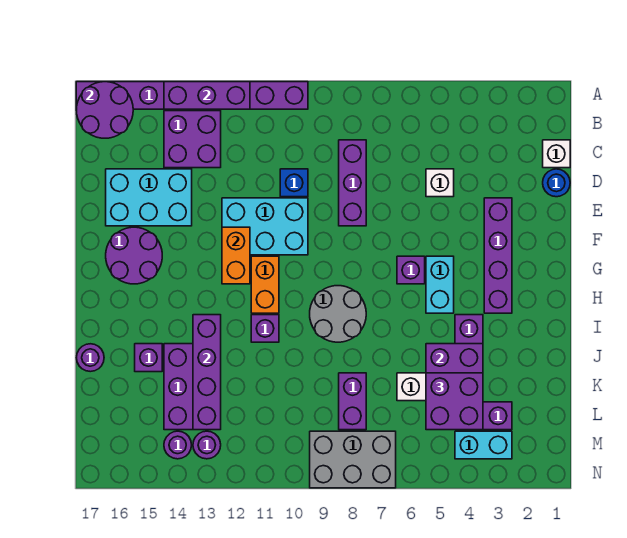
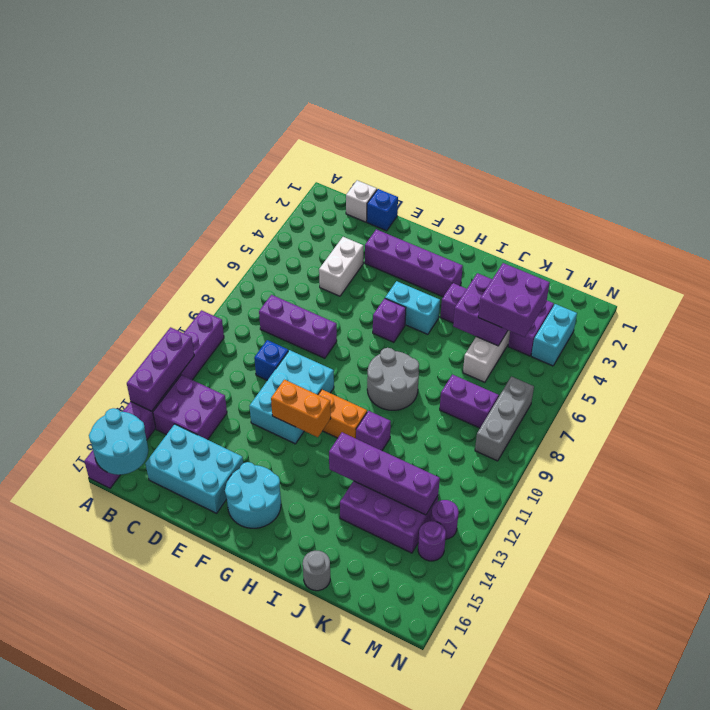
purple round brick A16:B17 level 2 -> cyan round brick A16:B17 level 2
blue round brick D1 level 1 -> blue brick D1 level 1
white brick D5 level 1 -> white brick D4:D5 level 1
cyan brick D14:E16 level 1 -> cyan brick C15:E16 level 1
purple round brick F15:G16 level 1 -> cyan round brick F15:G16 level 1
purple brick J15 level 1 -> none
purple round brick J17 level 1 -> grey round brick J17 level 1
grey brick M7:N9 level 1 -> grey brick M7:M9 level 1

